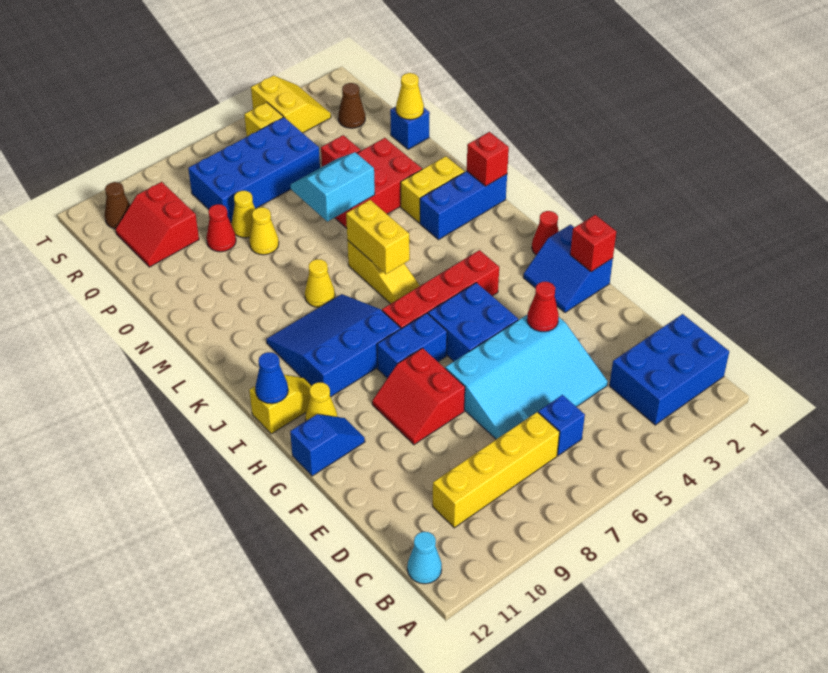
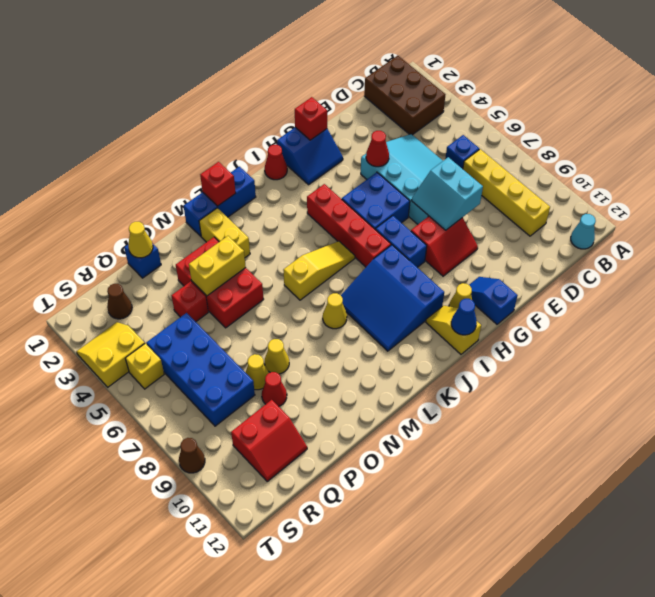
blue brick B1:C3 level 1 -> brown brick B1:C3 level 1
yellow brick K6:L6 level 2 -> yellow brick N4:O4 level 2
blue brick L1:L3 level 1 -> blue brick K1:M1 level 1
cyan slope N5:O6 level 2 top N -> cyan slope E7:F8 level 2 top E
brown cone S11 level 1 -> brown cone T9 level 1

